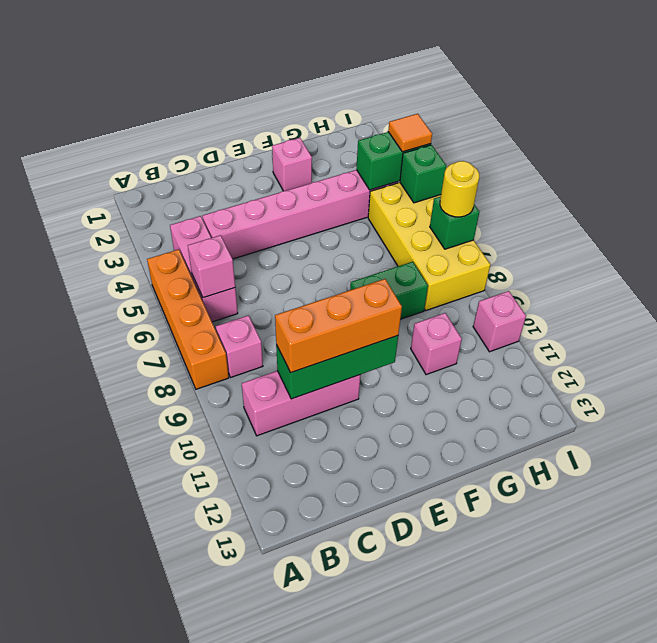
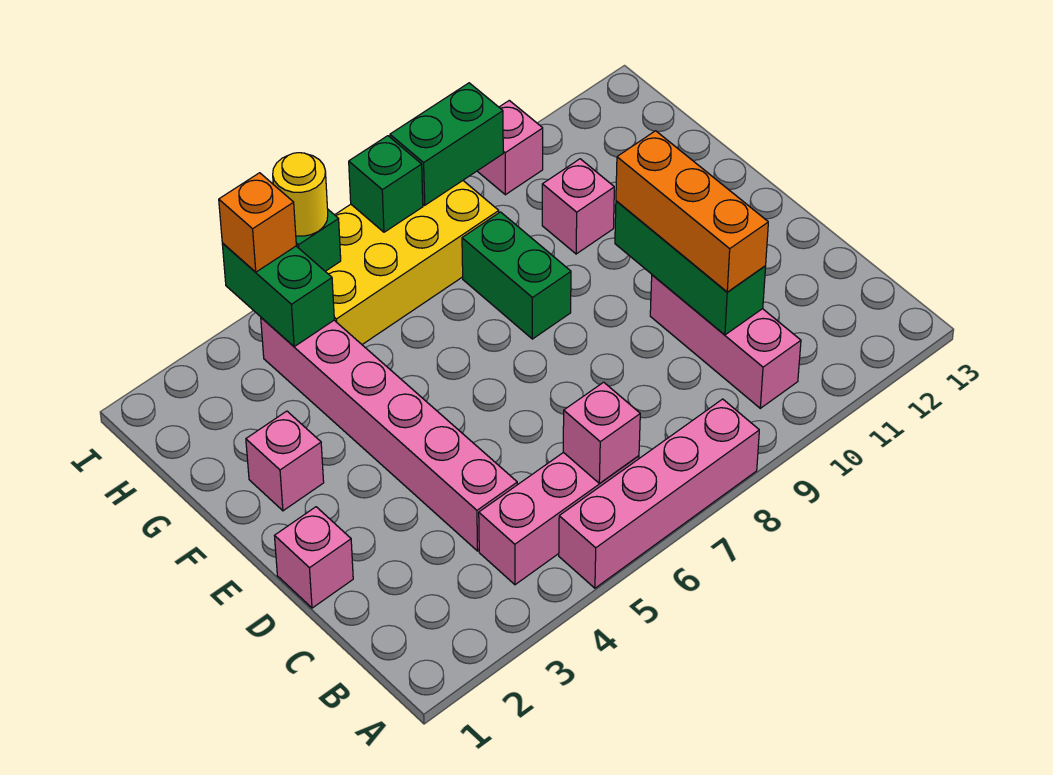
orange brick A5:A8 level 1 -> pink brick A5:A8 level 1
pink brick B8 level 1 -> pink brick D1 level 1
orange tile I4 level 3 -> orange brick I4 level 3
yellow round brick I7 level 3 -> yellow round brick I5 level 3
none -> green brick I8:I9 level 2

